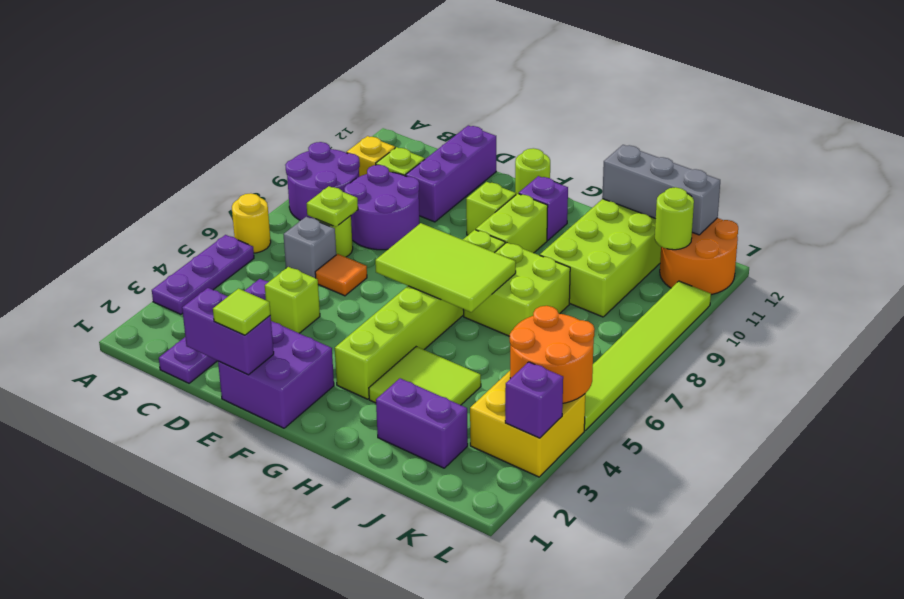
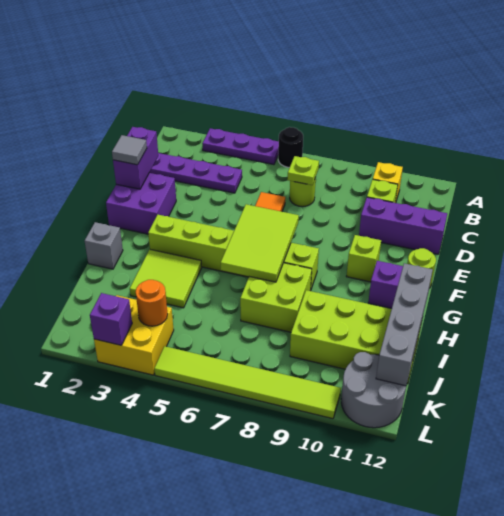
yellow round brick A6 level 1 -> black round brick A6 level 1
purple round brick A8:B9 level 1 -> none
grey brick C6 level 1 -> grey brick H1 level 1
purple round brick C8:D9 level 1 -> none
lime brick D4 level 1 -> none
lime tile E1 level 3 -> grey tile E1 level 3
lime brick G9:G10 level 1 -> none
purple brick I2:J2 level 1 -> none
grey brick I12:K12 level 2 -> grey brick H12:K12 level 2
orange round brick K4:L5 level 2 -> orange round brick K4 level 2
orange round brick K11:L12 level 1 -> grey round brick K11:L12 level 1
lime round brick K11 level 2 -> none

